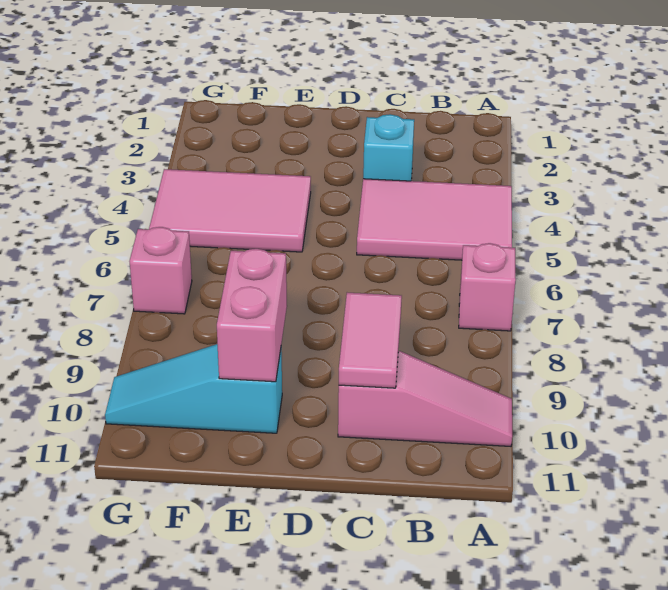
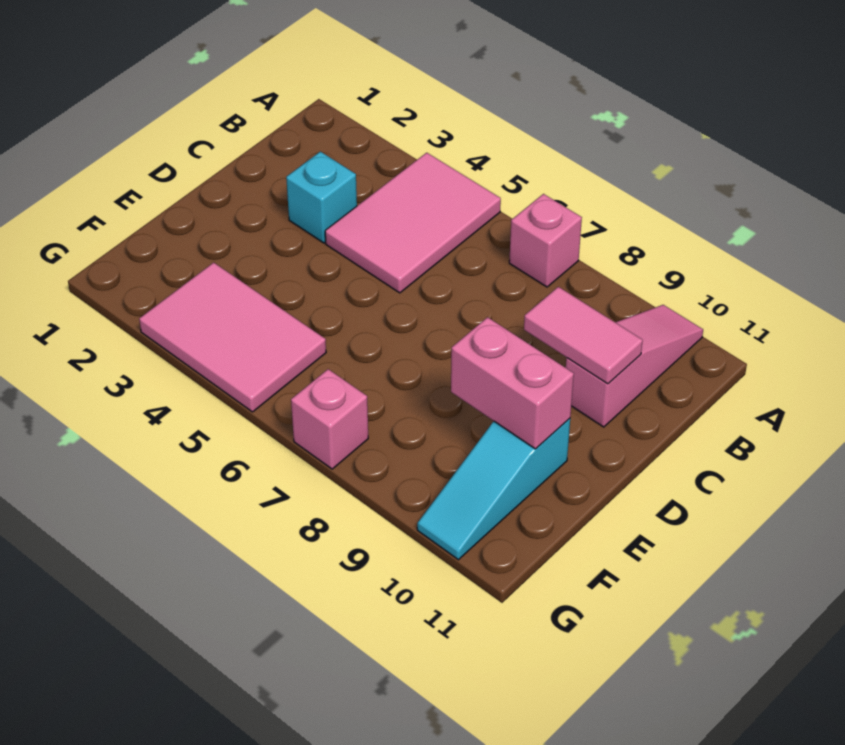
pink tile E4:G5 level 1 -> pink tile F3:G5 level 1

